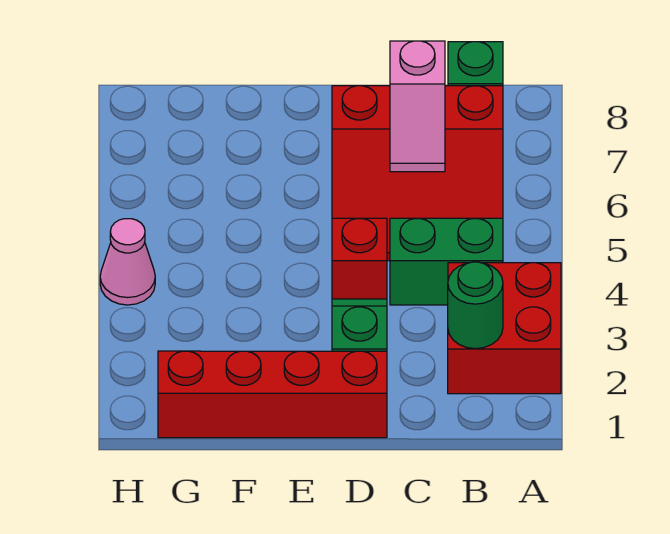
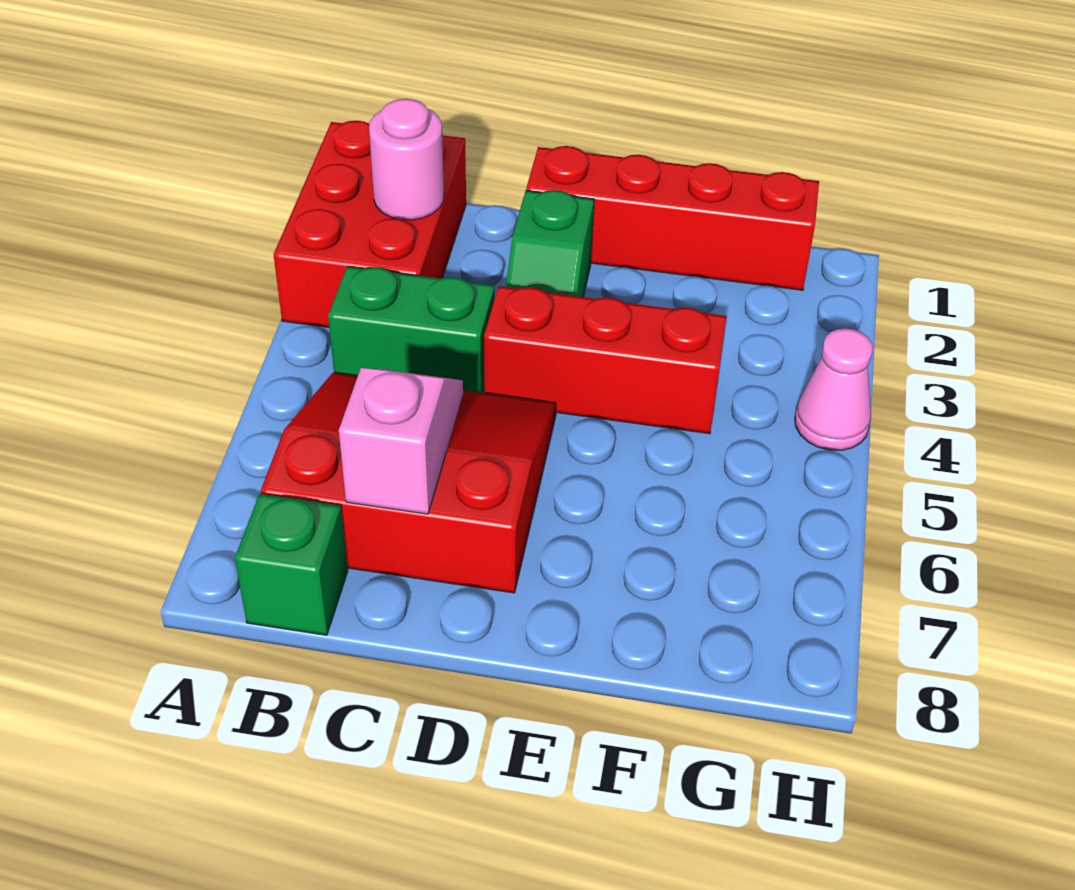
red brick A2:B3 level 1 -> red brick A1:B3 level 1
green round brick B2 level 2 -> pink round brick B2 level 2
red brick D4 level 1 -> red brick D4:F4 level 1

